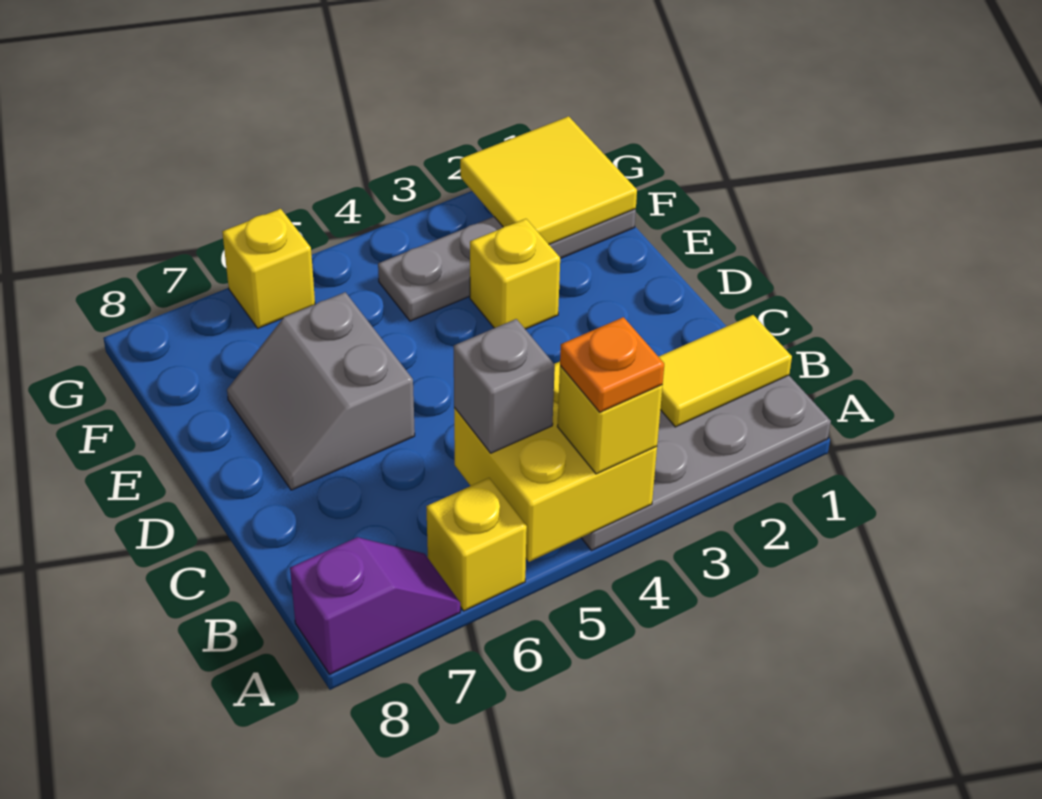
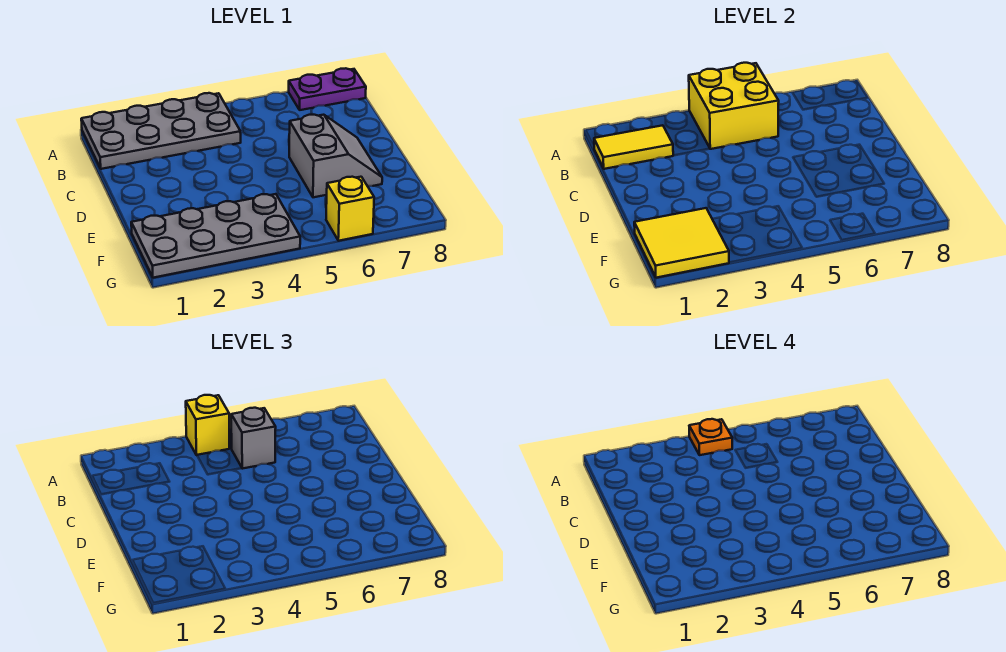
yellow brick A6 level 1 -> none
purple slope A7:A8 level 1 top 8 -> purple plate A7:A8 level 1
yellow brick E3 level 1 -> none
grey plate F1:F4 level 1 -> grey plate F1:G4 level 1

